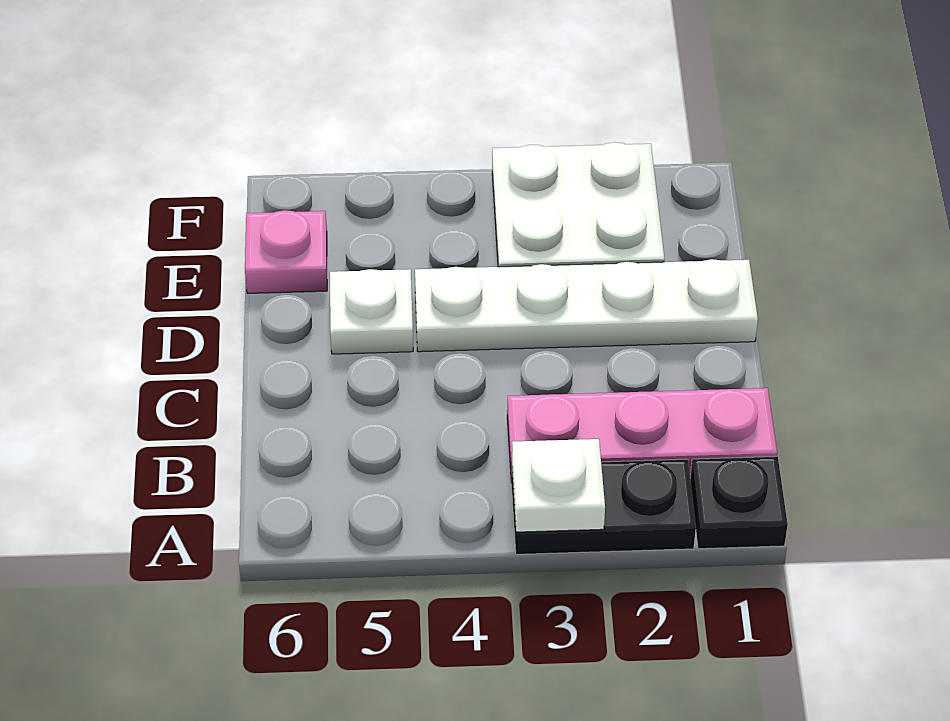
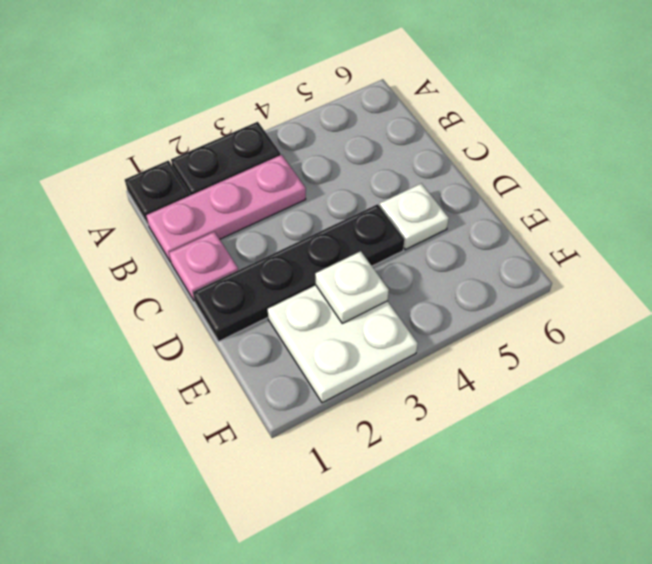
white plate A3 level 2 -> white plate E3 level 2
white plate D1:D4 level 1 -> black plate D1:D4 level 1
pink plate E6 level 1 -> pink plate C1 level 1

